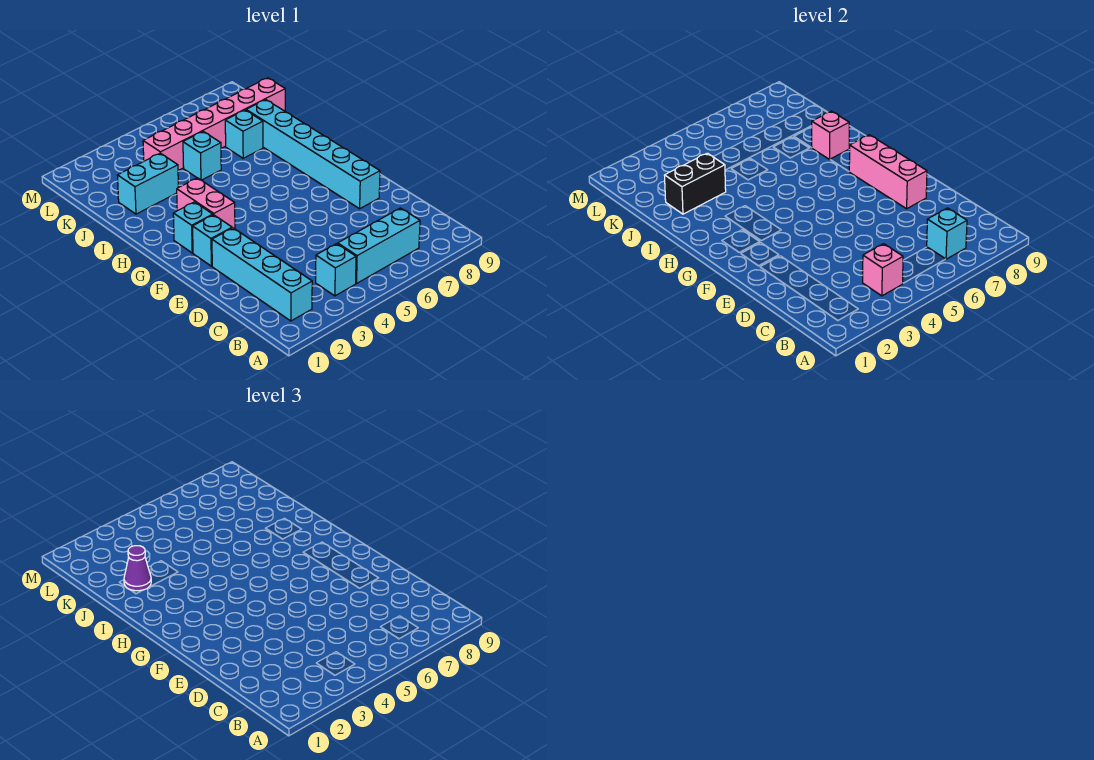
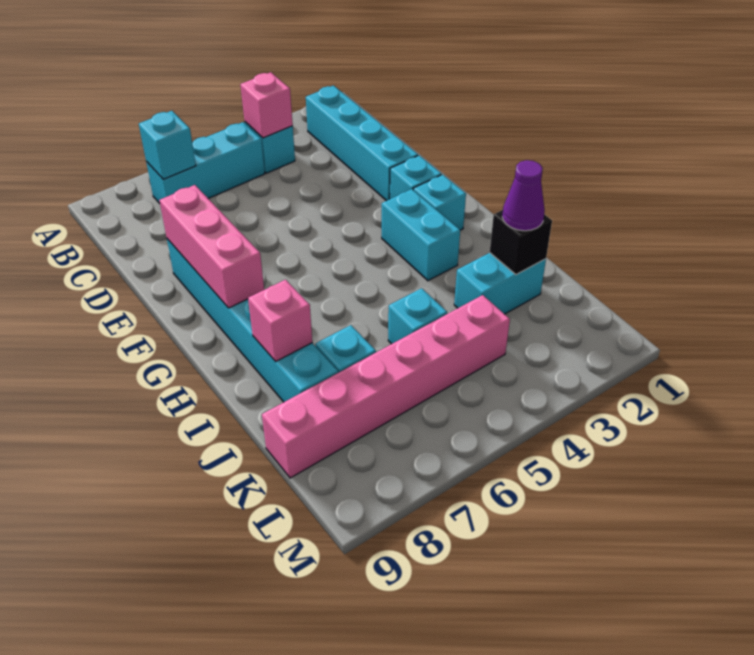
pink brick G3:H3 level 1 -> cyan brick G3:H3 level 1
black brick J2:J3 level 2 -> black brick J2 level 2

